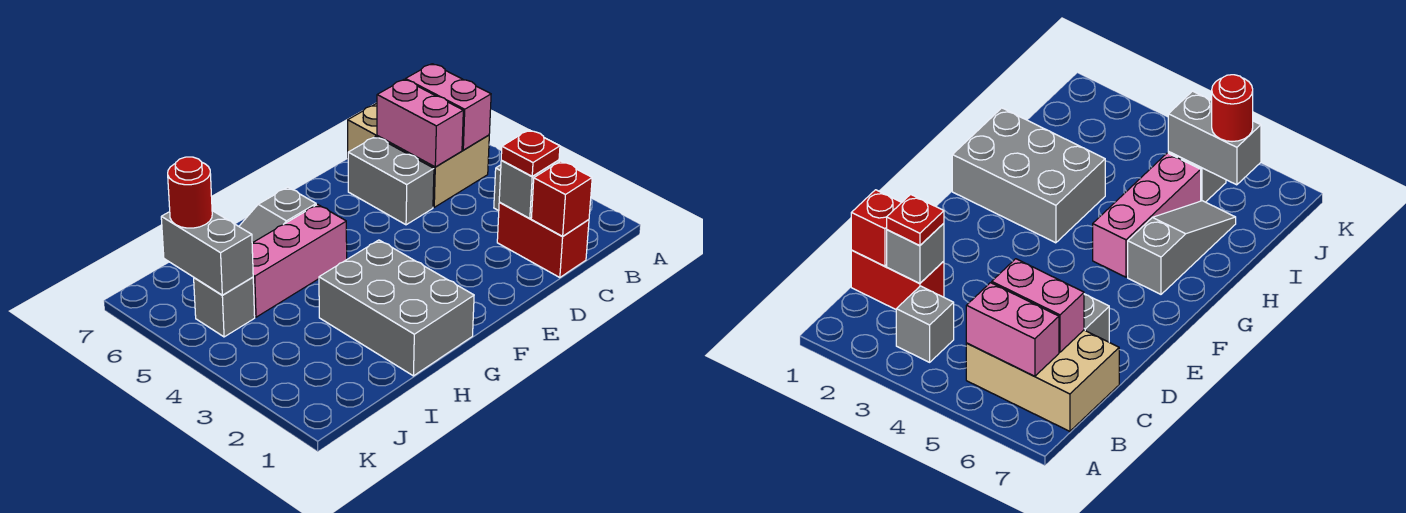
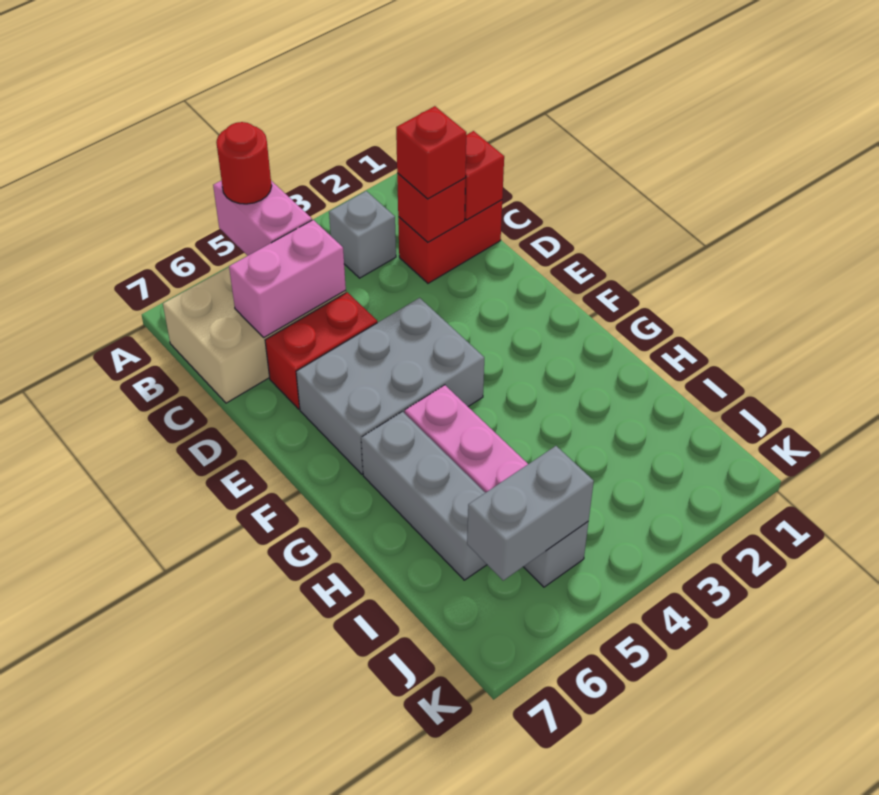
pink brick B5:B6 level 2 -> pink brick A5:B5 level 2
grey brick C2 level 2 -> red brick C2 level 2
red plate C2 level 3 -> red brick C2 level 3
grey brick D5:D6 level 1 -> red brick D5:D6 level 1
grey brick G1:H3 level 1 -> grey brick E4:F6 level 1
grey slope G6:I6 level 1 top G -> grey brick G6:I6 level 1
red round brick J6 level 3 -> red round brick A5 level 3

